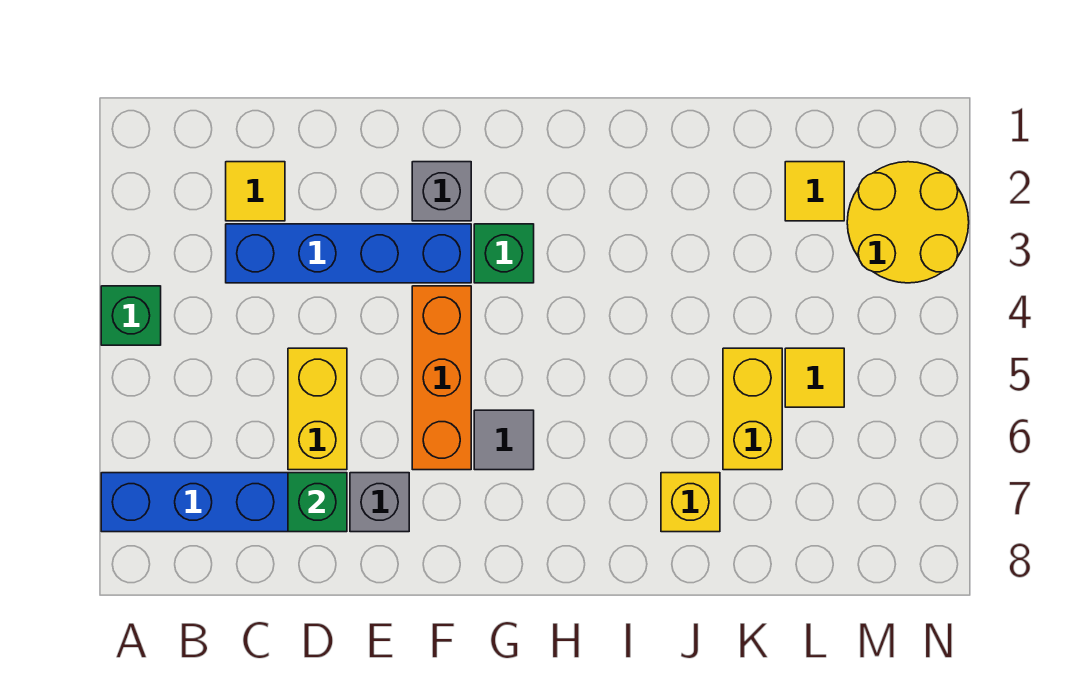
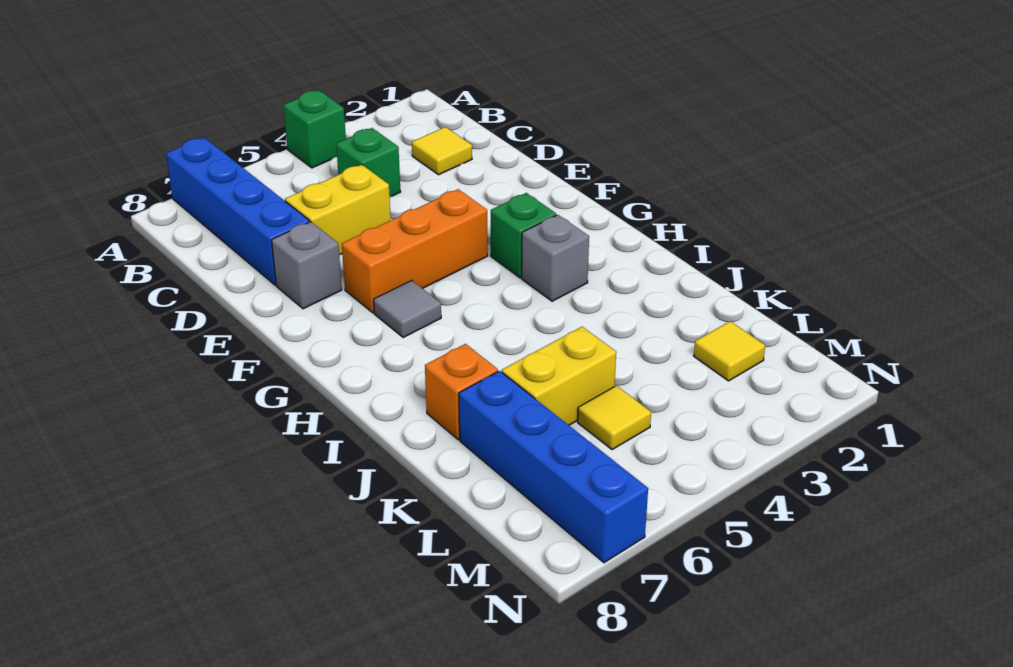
blue brick C3:F3 level 1 -> blue brick K7:N7 level 1
green brick D7 level 2 -> green brick C4 level 1
grey brick F2 level 1 -> grey brick H3 level 1
yellow brick J7 level 1 -> orange brick J7 level 1
yellow round brick M2:N3 level 1 -> none

